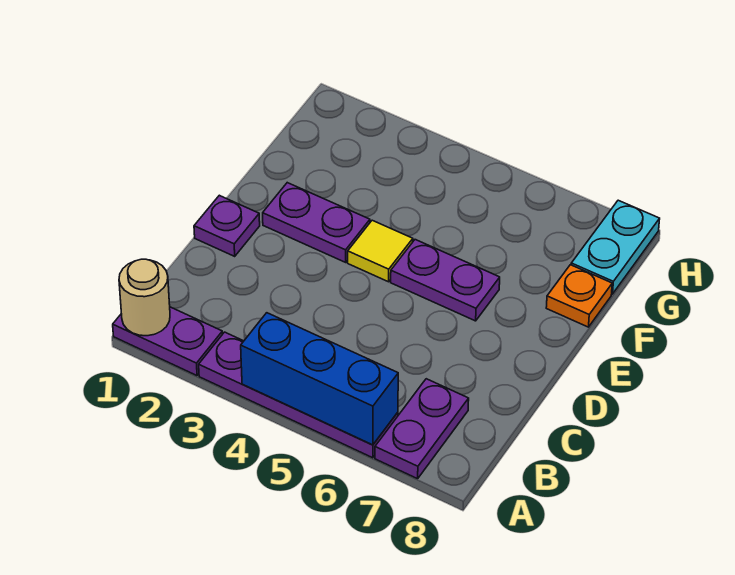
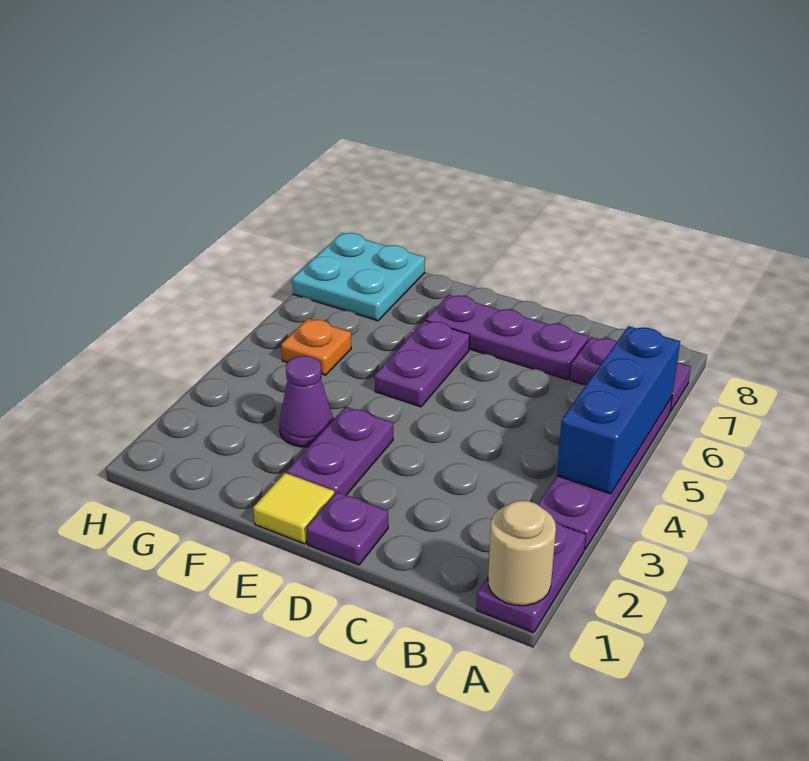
none -> purple plate C7:E7 level 1
yellow tile E4 level 1 -> yellow tile E1 level 1
none -> purple cone F3 level 1
orange plate F8 level 1 -> orange plate G5 level 1
cyan plate G8:H8 level 1 -> cyan plate G7:H8 level 1

